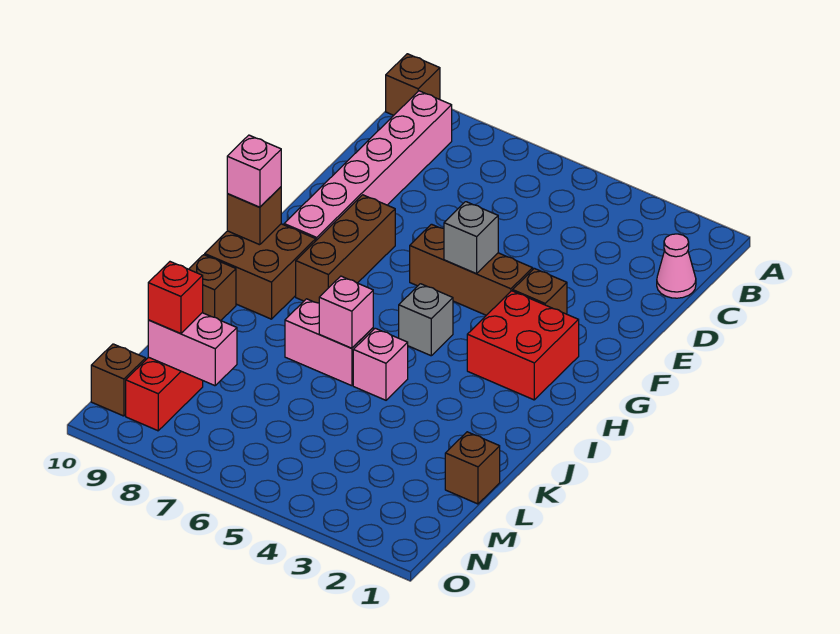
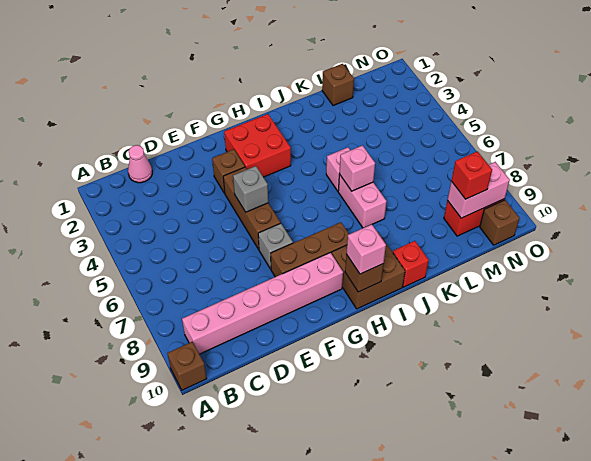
grey brick H5 level 1 -> grey brick F7 level 1
brown brick J10 level 1 -> red brick J10 level 1
pink brick M8:M9 level 2 -> pink brick M9:N9 level 2

